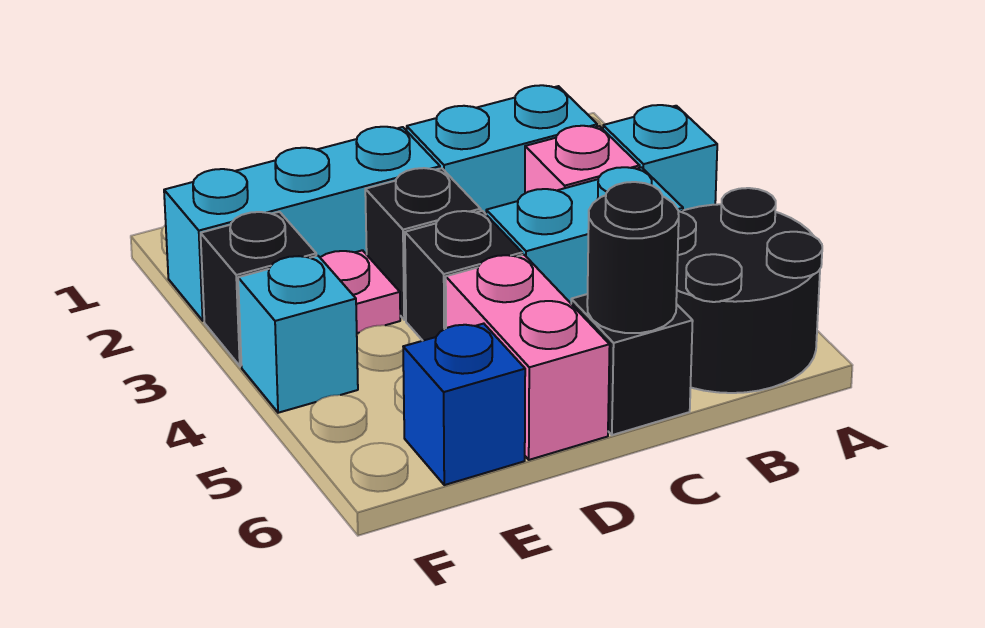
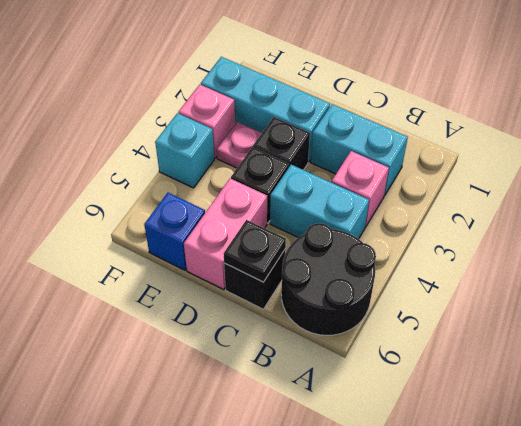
cyan brick A3 level 1 -> none
black round brick C6 level 2 -> black plate C6 level 2
black brick F3 level 1 -> pink brick F3 level 1

